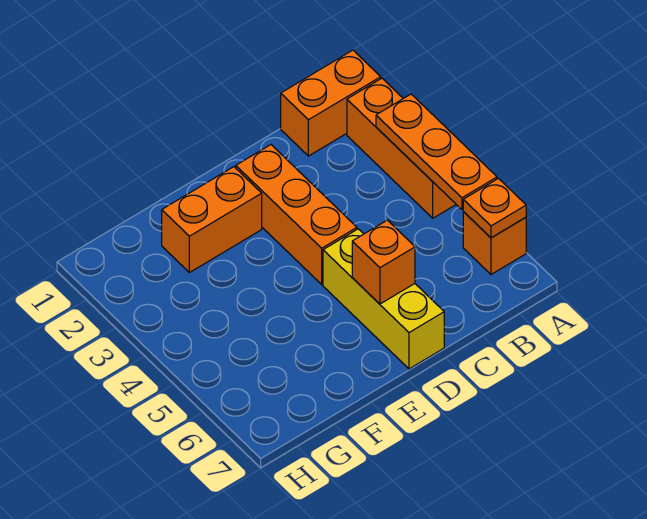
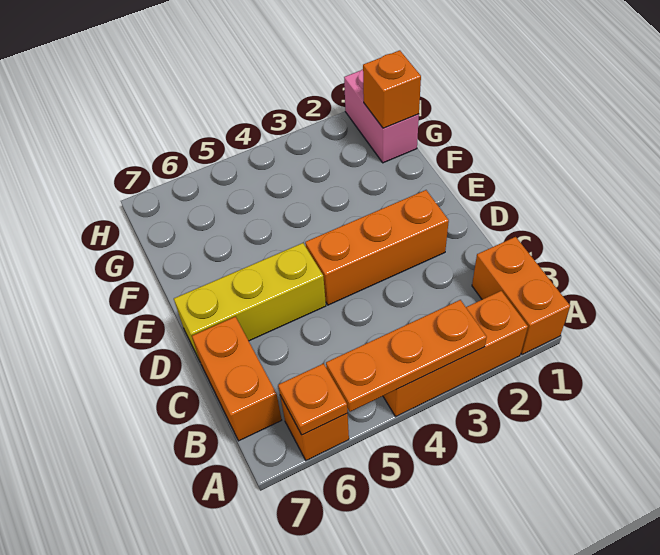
orange brick D6 level 2 -> orange brick G1 level 2
orange brick E2:F2 level 1 -> orange brick B7:C7 level 1
none -> pink brick G1:H1 level 1

